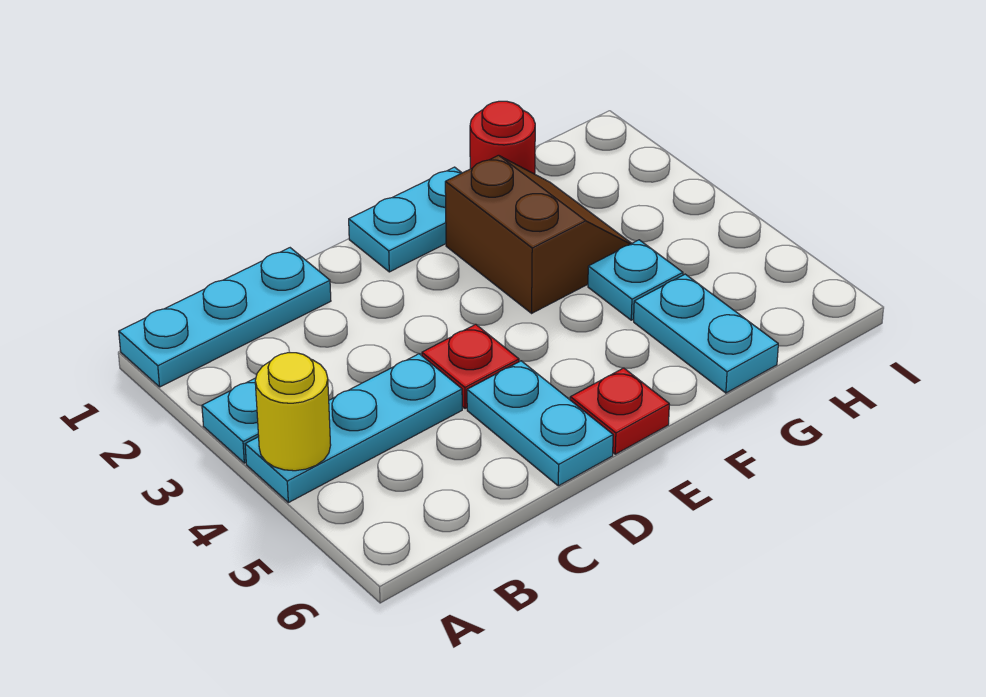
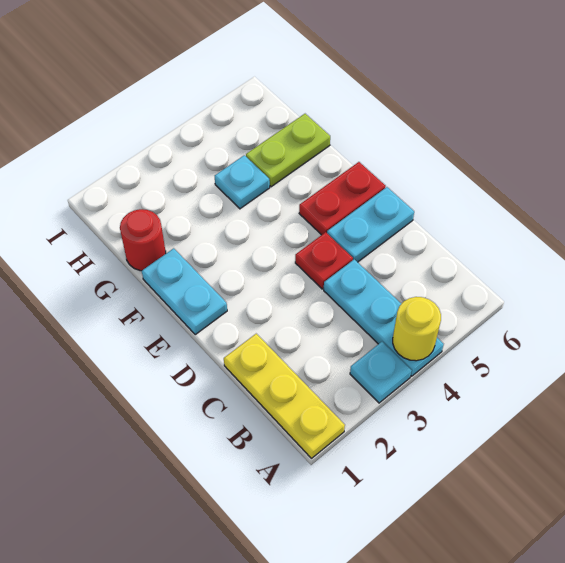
cyan plate A1:C1 level 1 -> yellow plate A1:C1 level 1
red plate E6 level 1 -> red plate E5:E6 level 1
brown slope F2:G3 level 1 top F -> none
cyan plate G5:G6 level 1 -> lime plate G5:G6 level 1

